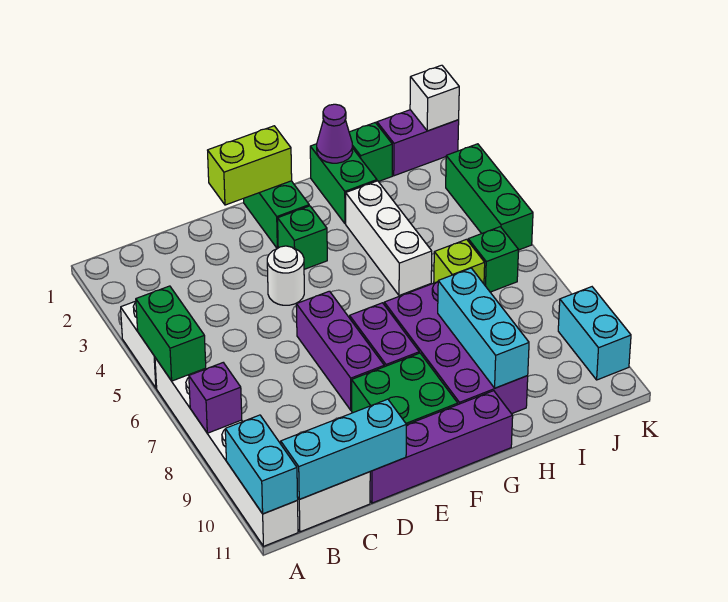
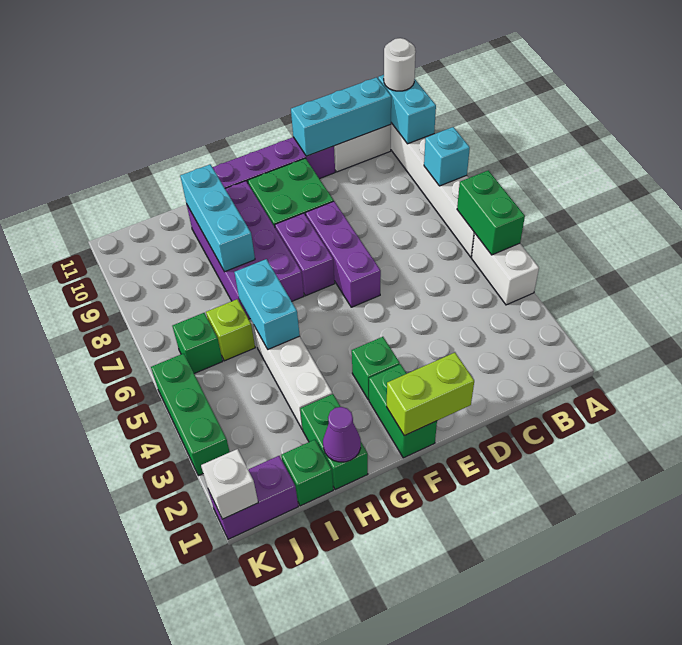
purple brick A8 level 2 -> cyan brick A8 level 2
white round brick E4 level 1 -> white round brick A11 level 3
cyan brick K9:K10 level 1 -> cyan brick H5:H6 level 2

